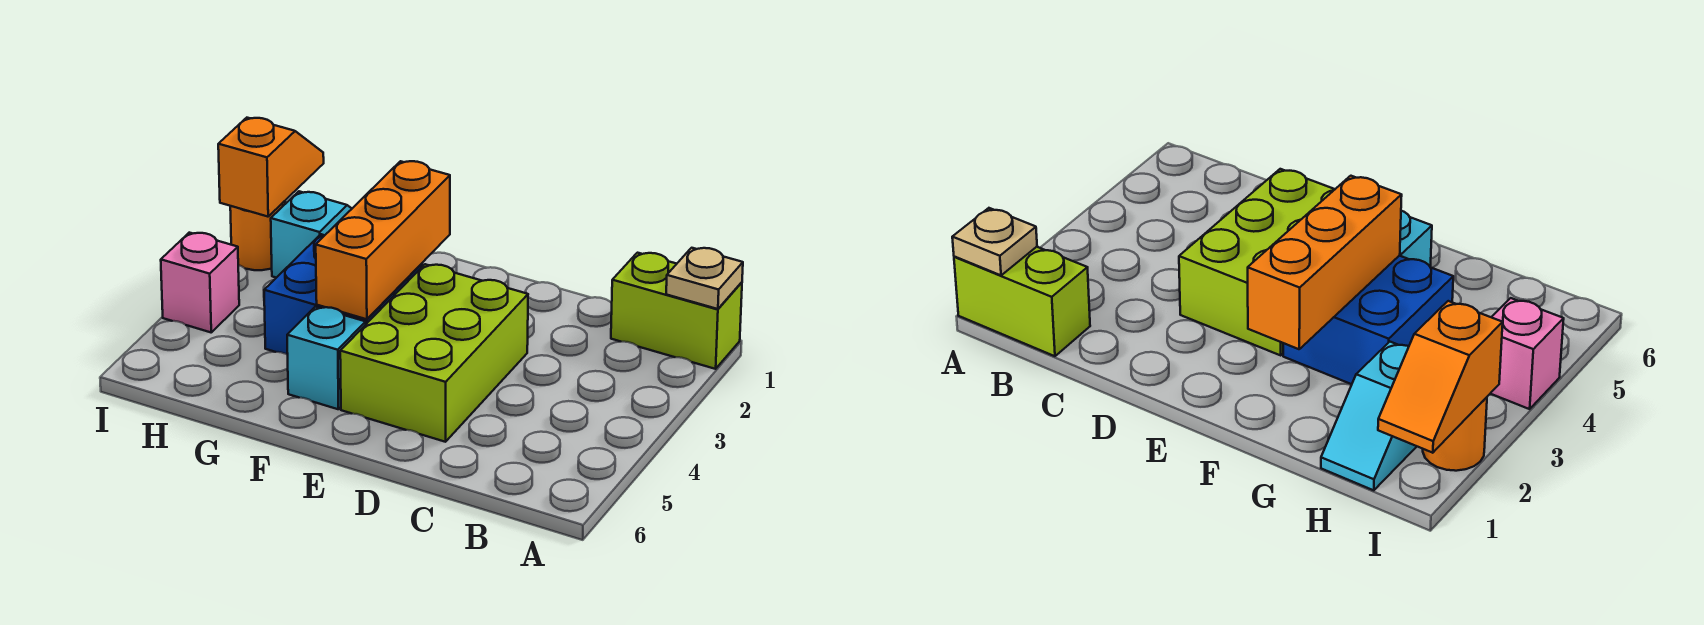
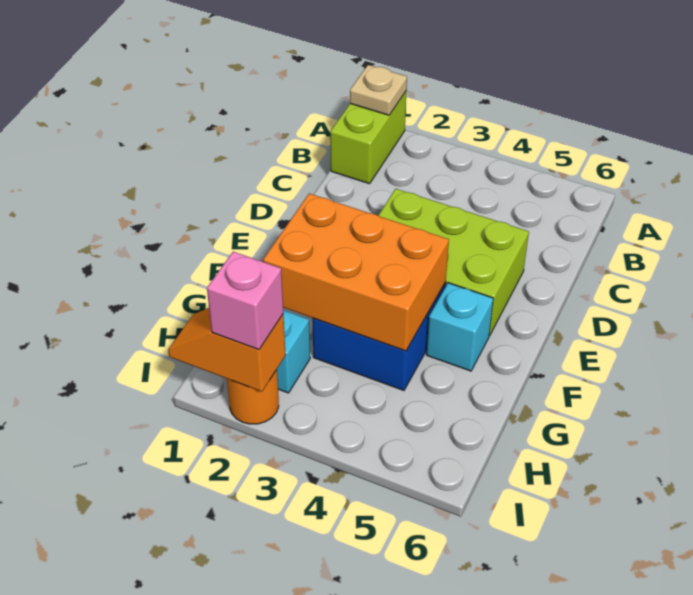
orange brick F2:F4 level 2 -> orange brick F2:G4 level 2
pink brick I4 level 1 -> pink brick I2 level 3

